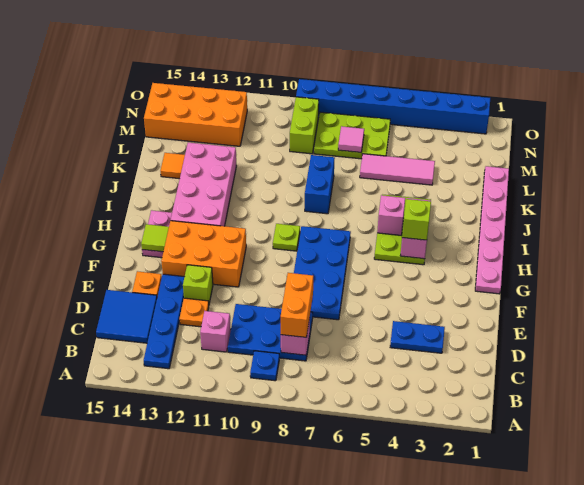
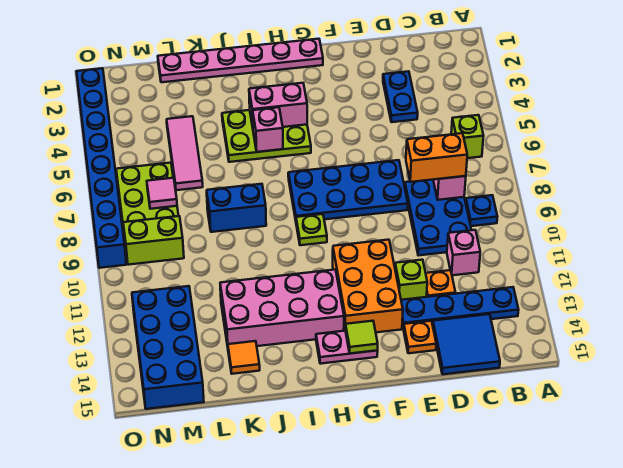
lime brick H4 level 3 -> lime brick B6 level 1
orange brick M12:N15 level 1 -> blue brick M12:N15 level 1

